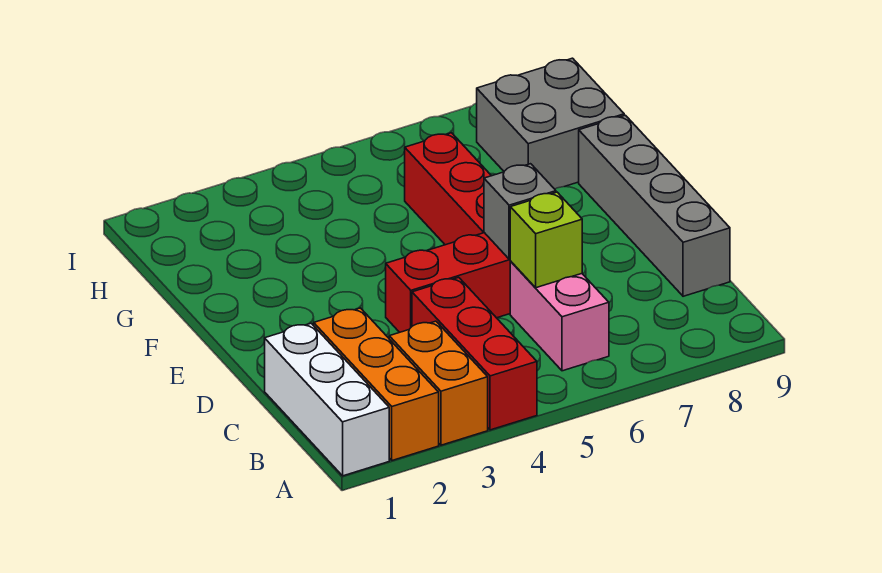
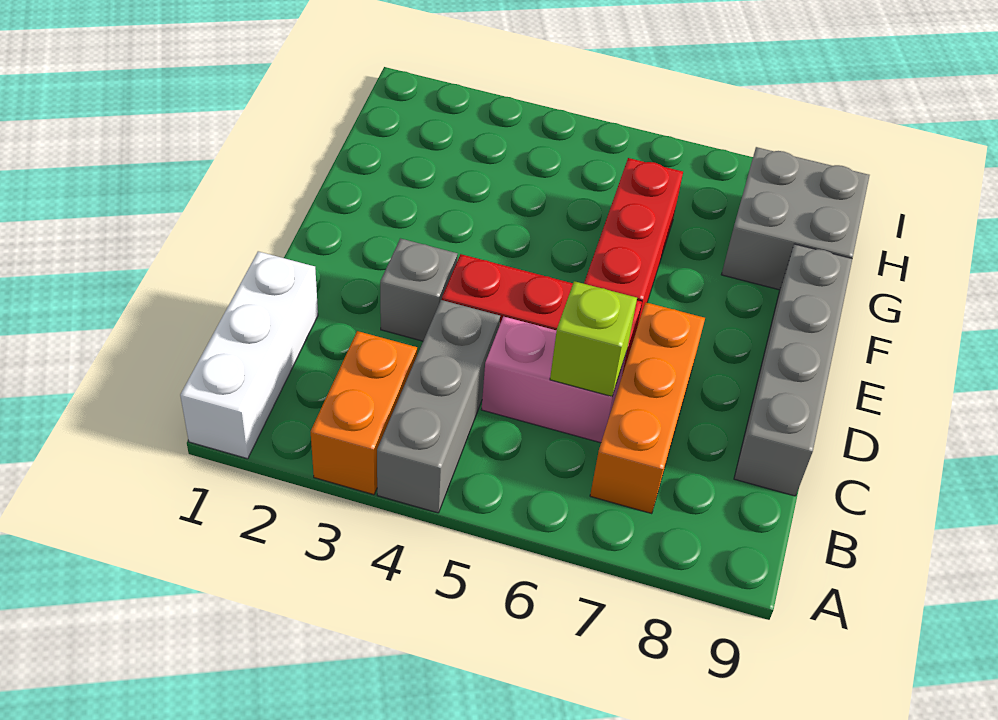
orange brick A2:C2 level 1 -> orange brick B7:D7 level 1
red brick A4:C4 level 1 -> grey brick A4:C4 level 1
pink brick B6:C6 level 1 -> pink brick C5:C6 level 1
grey brick D6 level 2 -> grey brick D3 level 1

